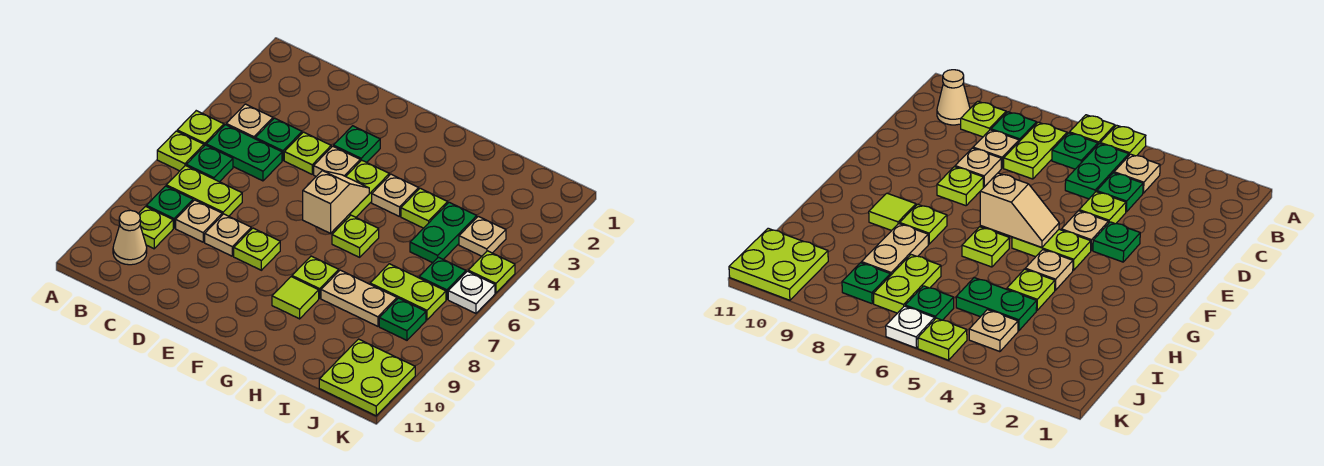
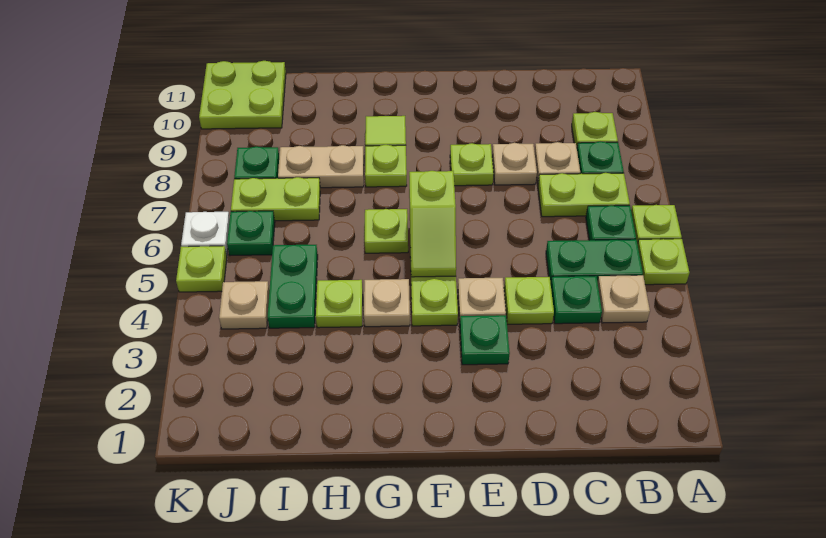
tan cone B10 level 1 -> none
tan slope F5:F6 level 2 top 6 -> lime slope F5:F6 level 2 top 6

